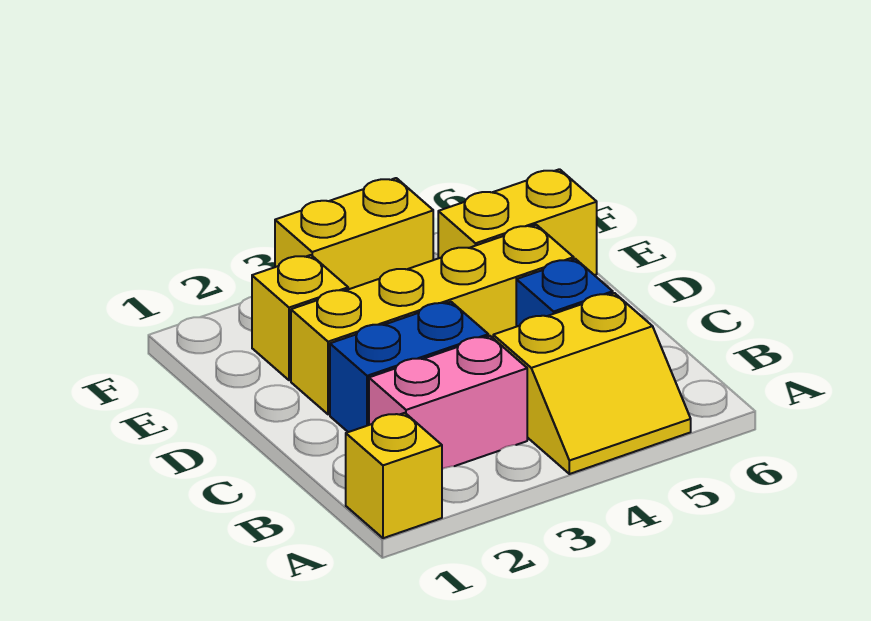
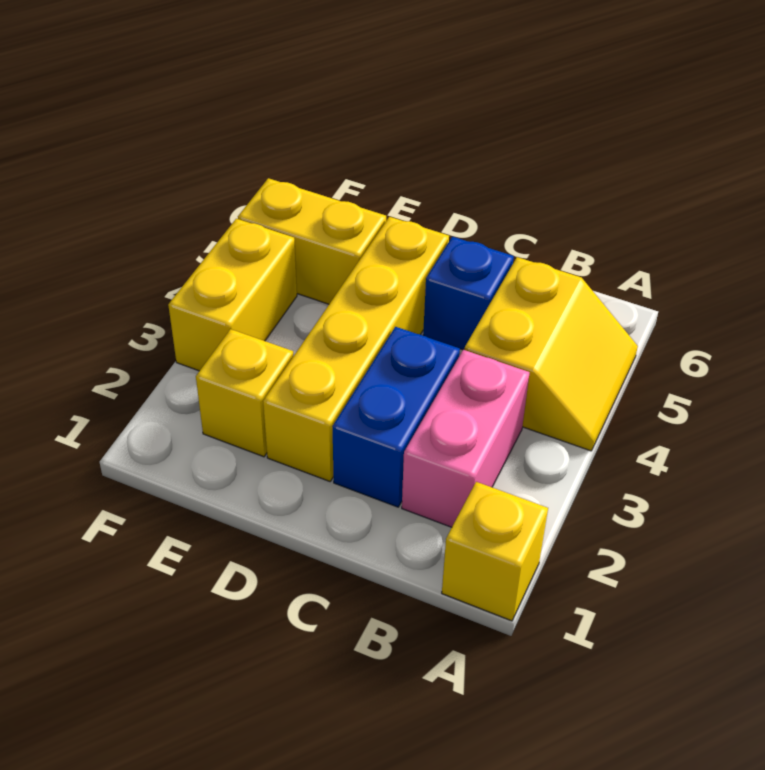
yellow brick E5:E6 level 1 -> yellow brick E5:F5 level 1

